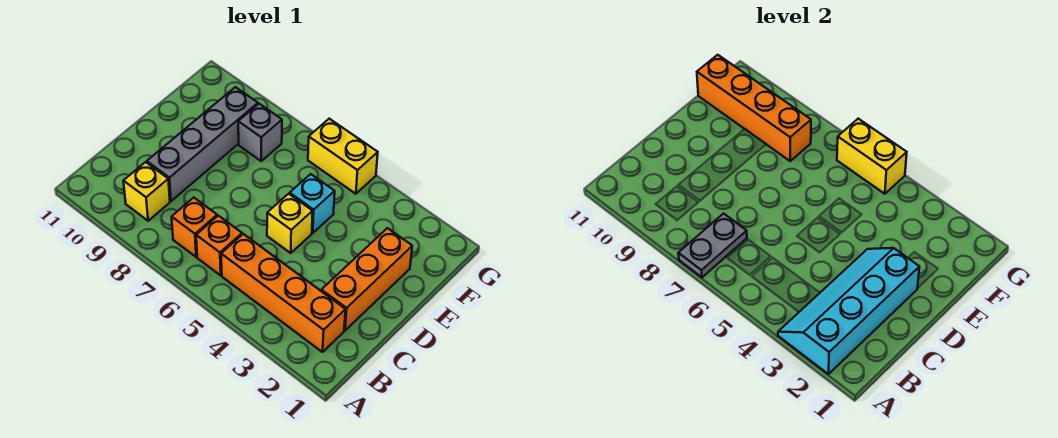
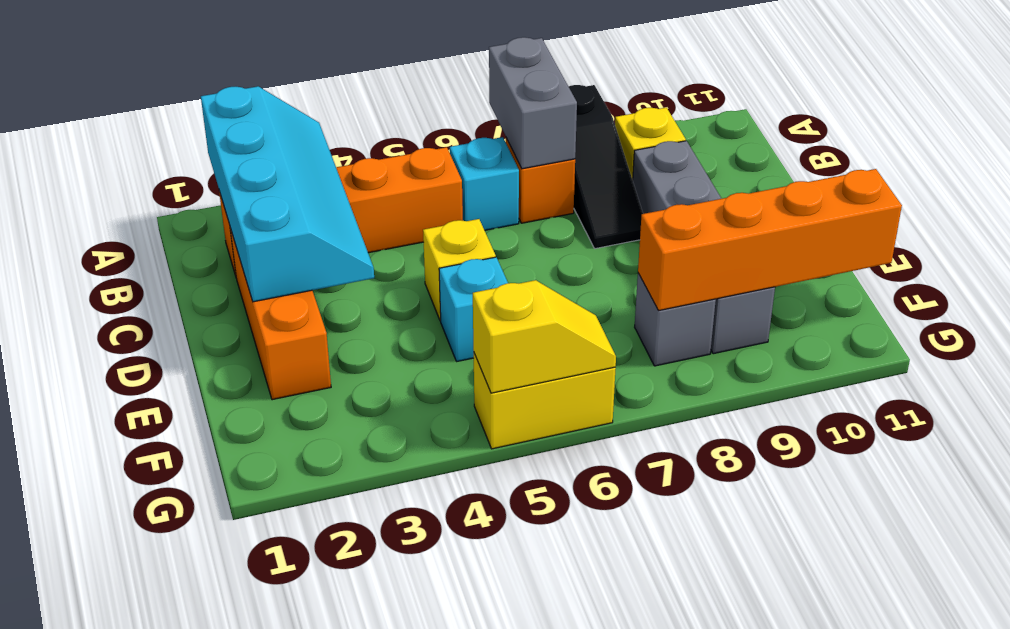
grey plate A7:B7 level 2 -> grey brick A7:B7 level 2
none -> black slope A8:C8 level 1 top A
orange brick B6 level 1 -> cyan brick B6 level 1
yellow brick G5:G6 level 2 -> yellow slope G5:G6 level 2 top 5

